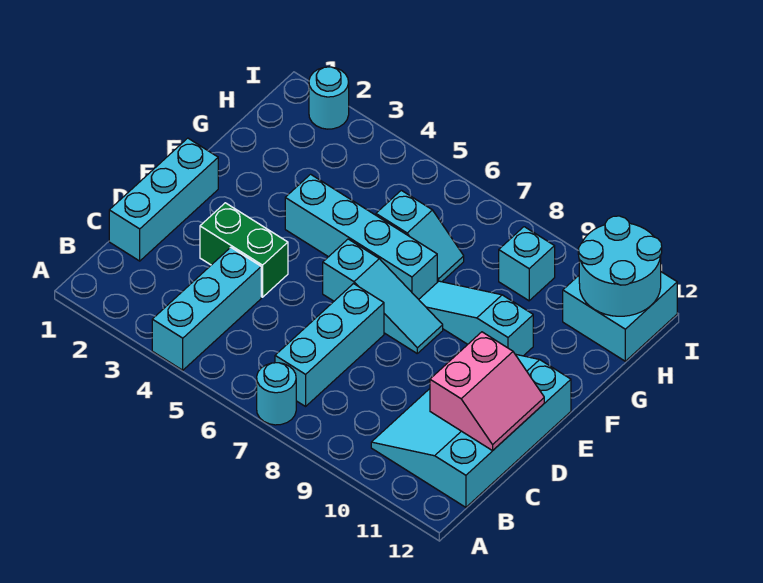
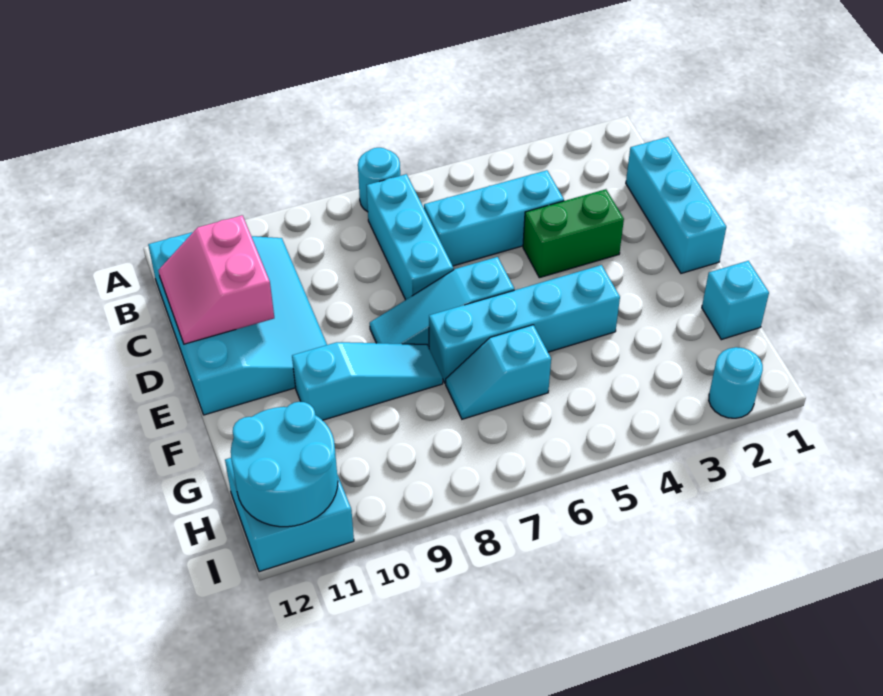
cyan brick A4:C4 level 1 -> cyan brick C4:C6 level 1
cyan brick H9 level 1 -> cyan brick G1 level 1

